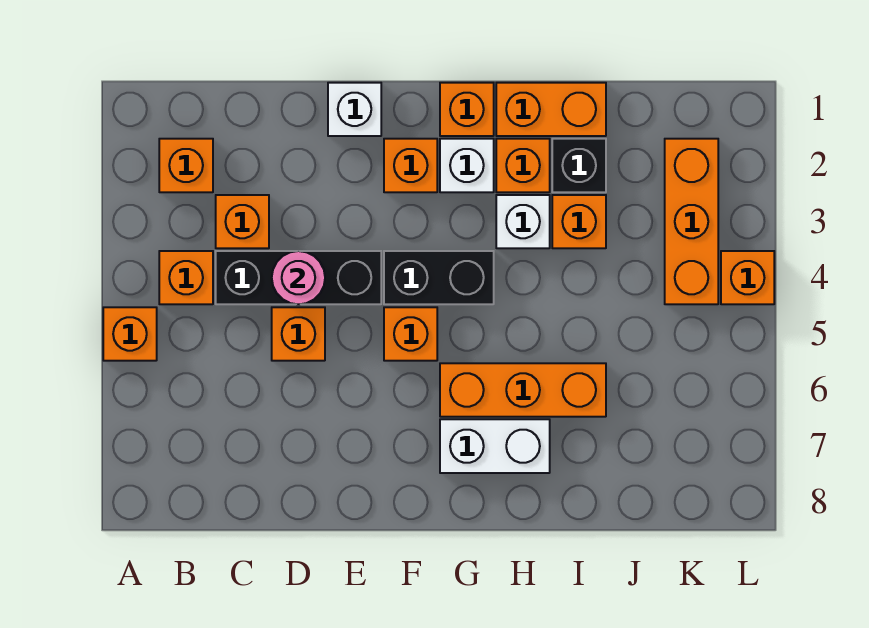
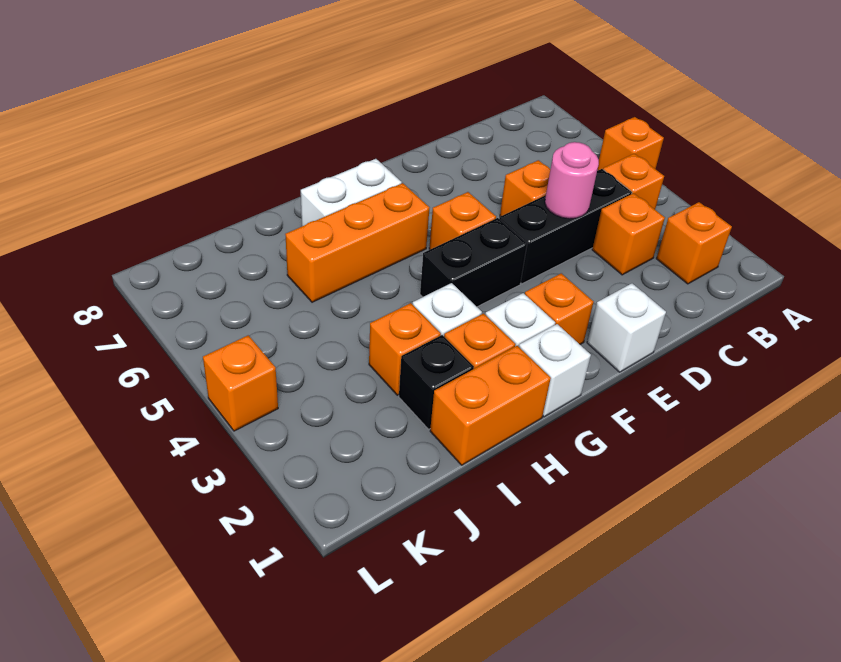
orange brick G1 level 1 -> white brick G1 level 1
orange brick K2:K4 level 1 -> none

